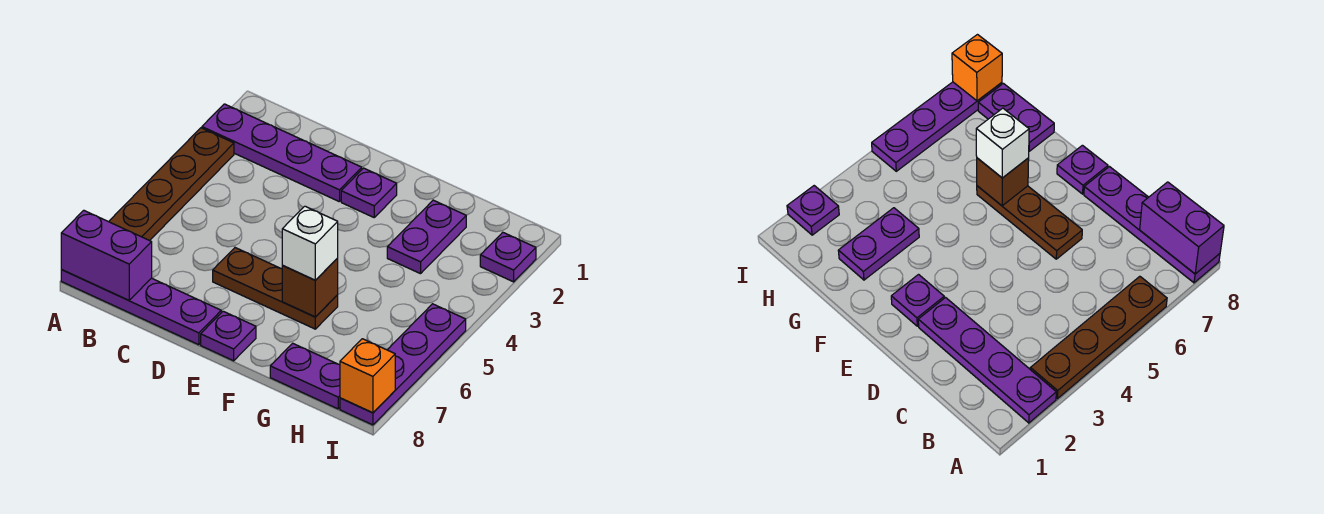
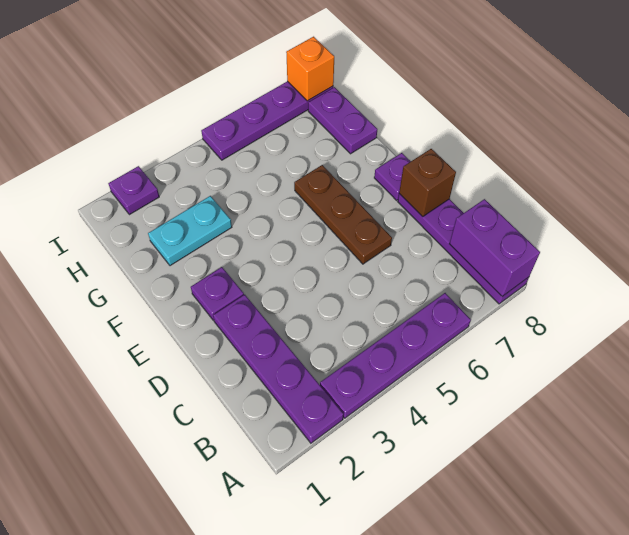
brown plate A3:A6 level 1 -> purple plate A3:A6 level 1
brown brick F6 level 2 -> brown brick D8 level 2
white brick F6 level 3 -> none
purple plate G2:G3 level 1 -> cyan plate G2:G3 level 1

